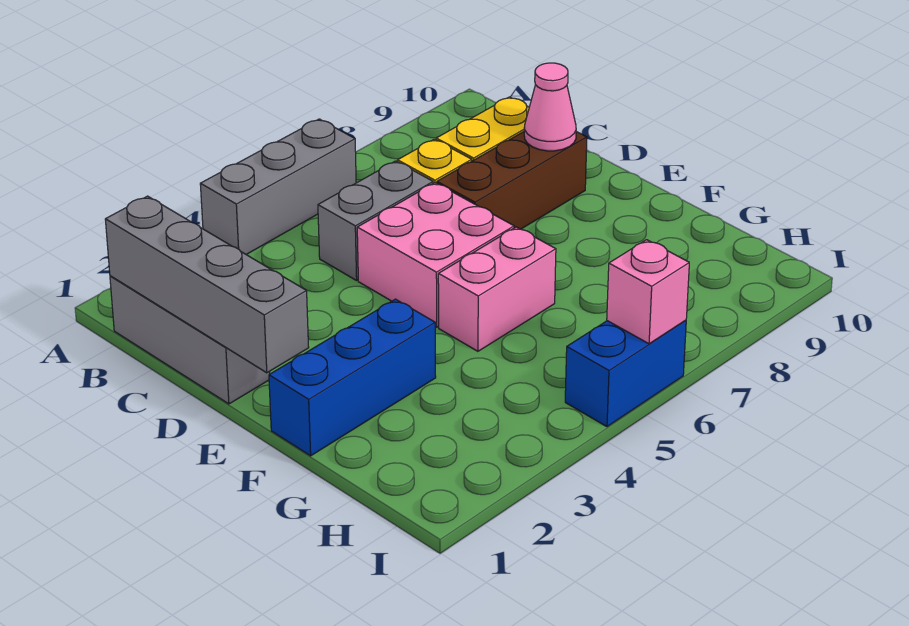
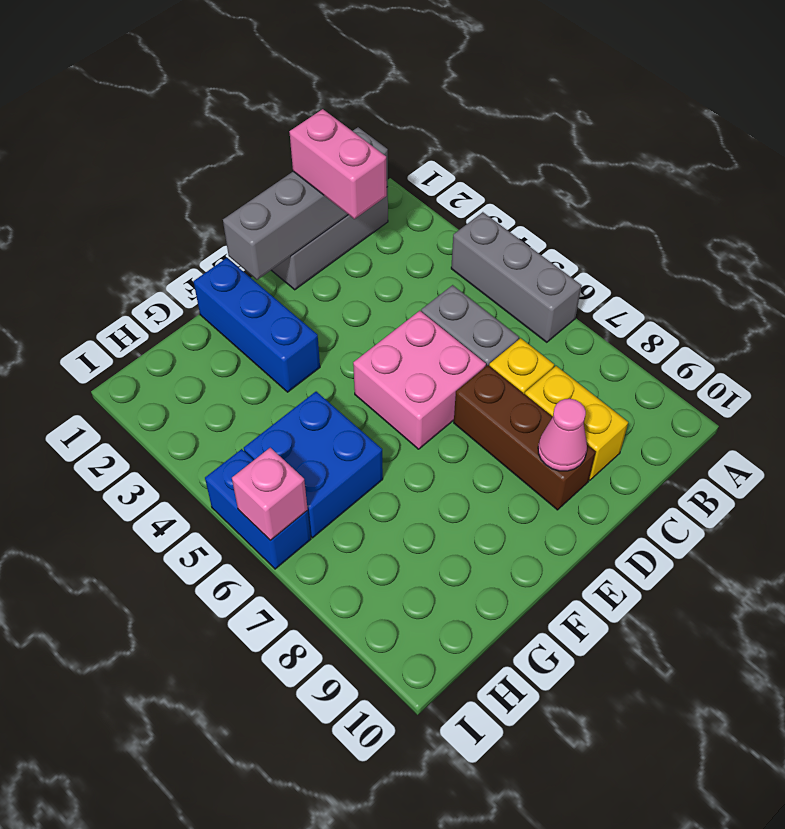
pink brick F5:F6 level 1 -> pink brick C1:C2 level 3
none -> blue brick G5:H6 level 1

